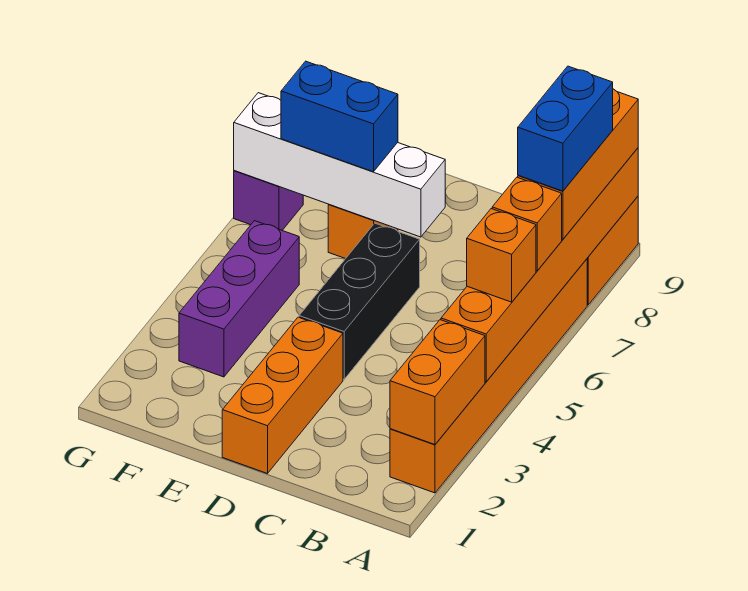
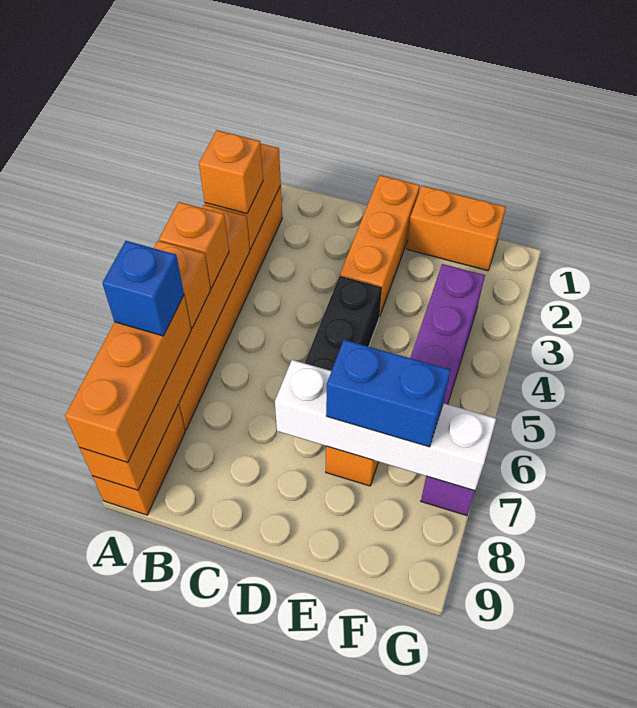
none -> orange brick A3 level 3
blue brick A7:A8 level 4 -> blue brick A7 level 4
none -> orange brick E1:F1 level 1

